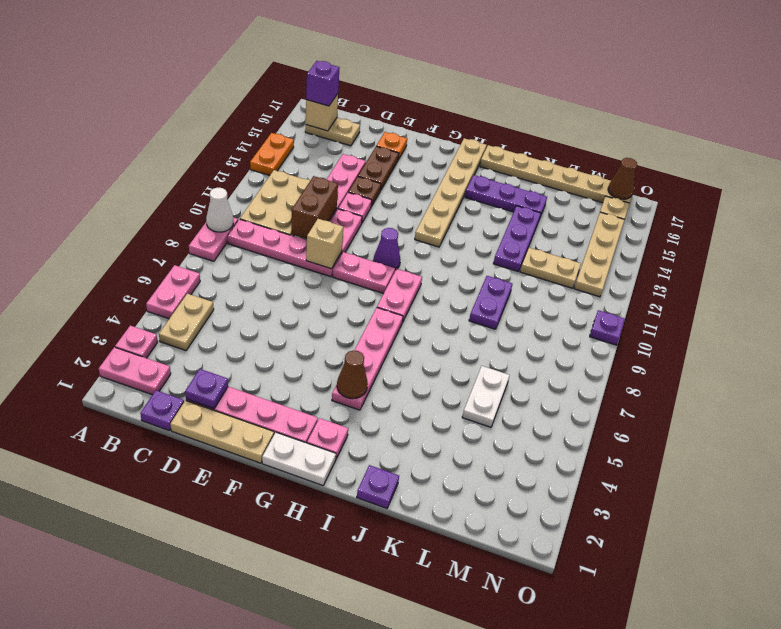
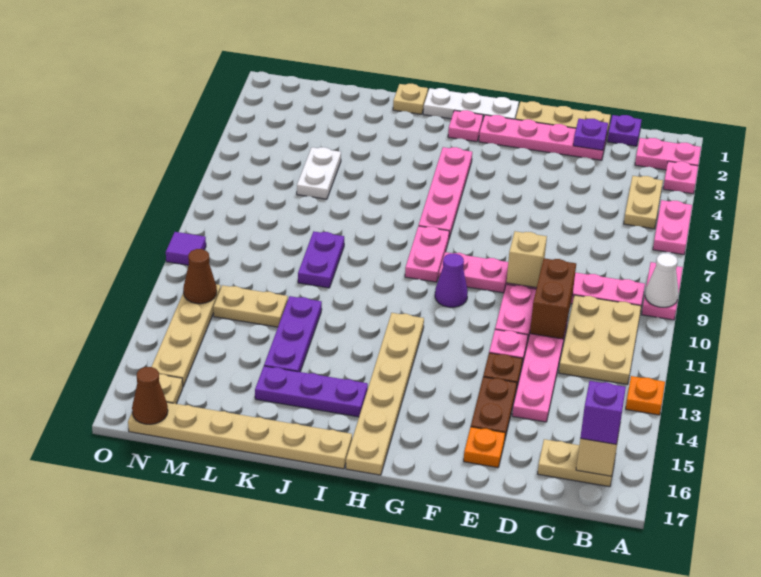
orange plate A13:A14 level 1 -> orange plate A13 level 1
white plate G1:H1 level 1 -> white plate G1:I1 level 1
brown cone H4 level 2 -> brown cone N12 level 2
purple plate J1 level 1 -> tan plate J1 level 1
purple plate O10 level 1 -> purple tile O10 level 1

